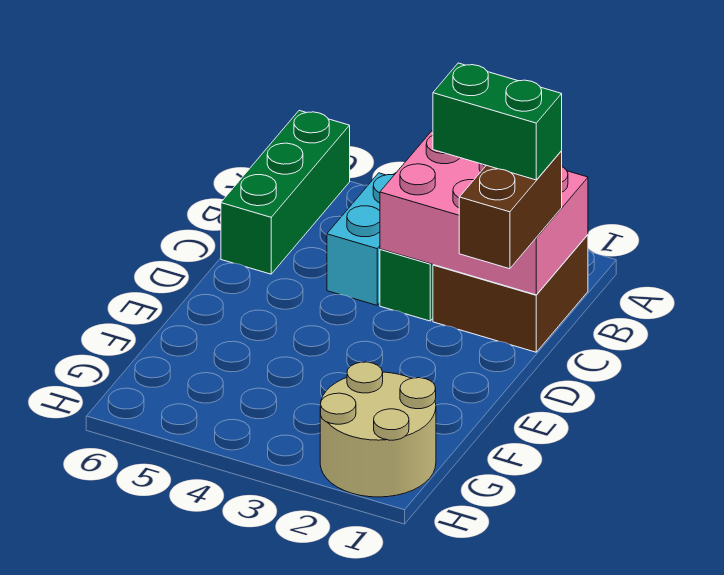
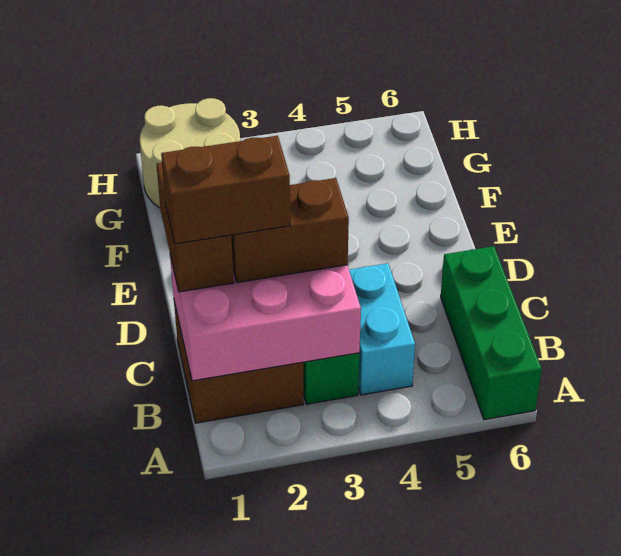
green brick C1:C2 level 4 -> brown brick C1:C2 level 4
none -> brown brick C2:C3 level 3

